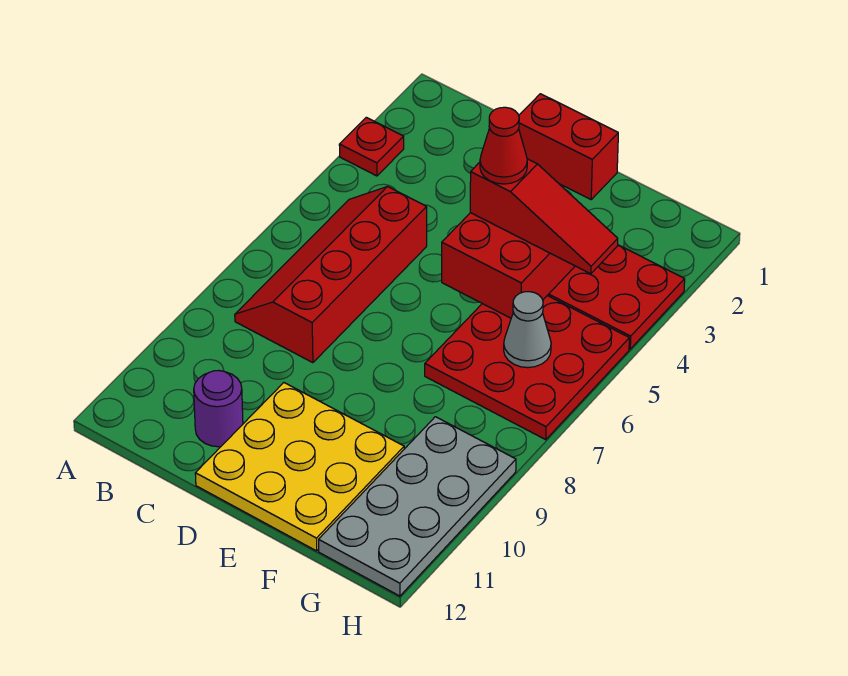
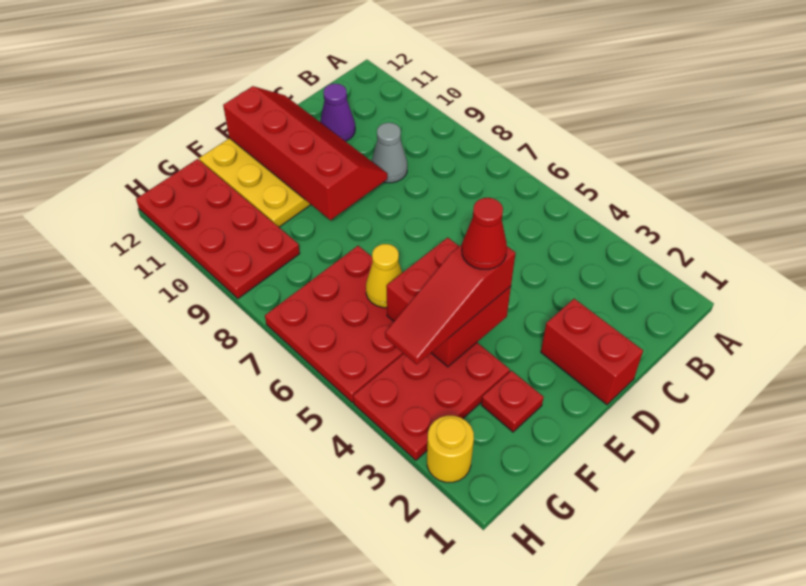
red plate A3 level 1 -> red plate F2 level 1
red slope B5:C8 level 1 top C -> red slope D9:E12 level 2 top E
purple round brick C11 level 1 -> purple cone C11 level 1
red brick D1:E1 level 1 -> red brick D1:D2 level 1
none -> yellow cone F6 level 2
grey cone G6 level 2 -> grey cone C9 level 1
grey plate G9:H12 level 1 -> red plate G9:H12 level 1
none -> yellow round brick H2 level 1

